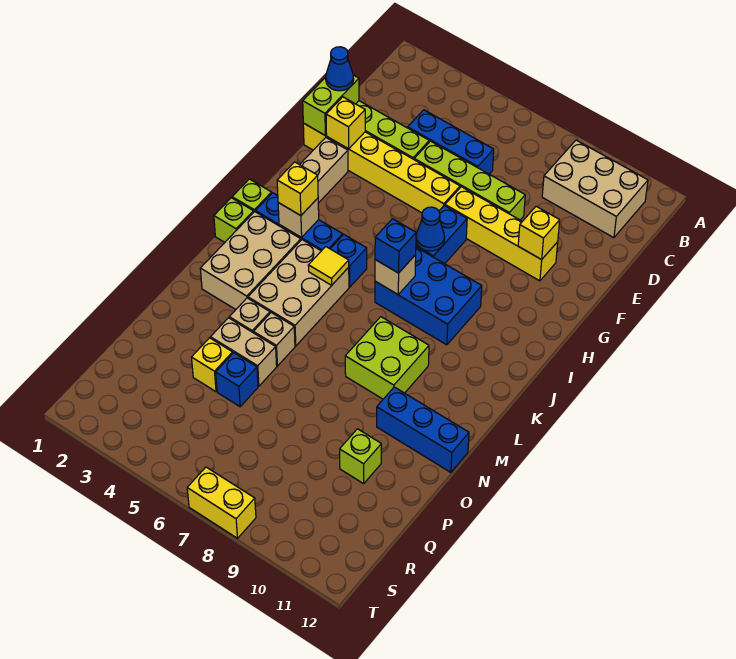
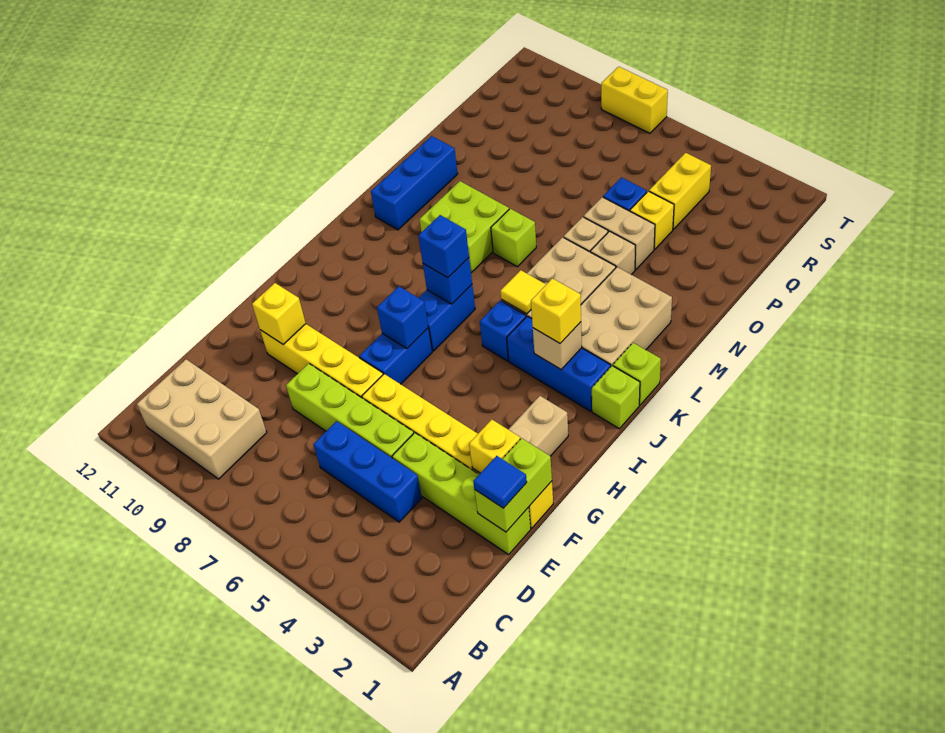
blue cone E1 level 3 -> blue tile E1 level 3
blue cone H7 level 2 -> blue brick H7 level 2
blue brick I7:J9 level 1 -> blue brick I7:J7 level 1
tan brick J7 level 2 -> blue brick J7 level 2
blue brick N10:N12 level 1 -> blue brick L11:N11 level 1
lime brick P10 level 1 -> lime brick M7 level 1
none -> yellow brick Q4:R4 level 1

